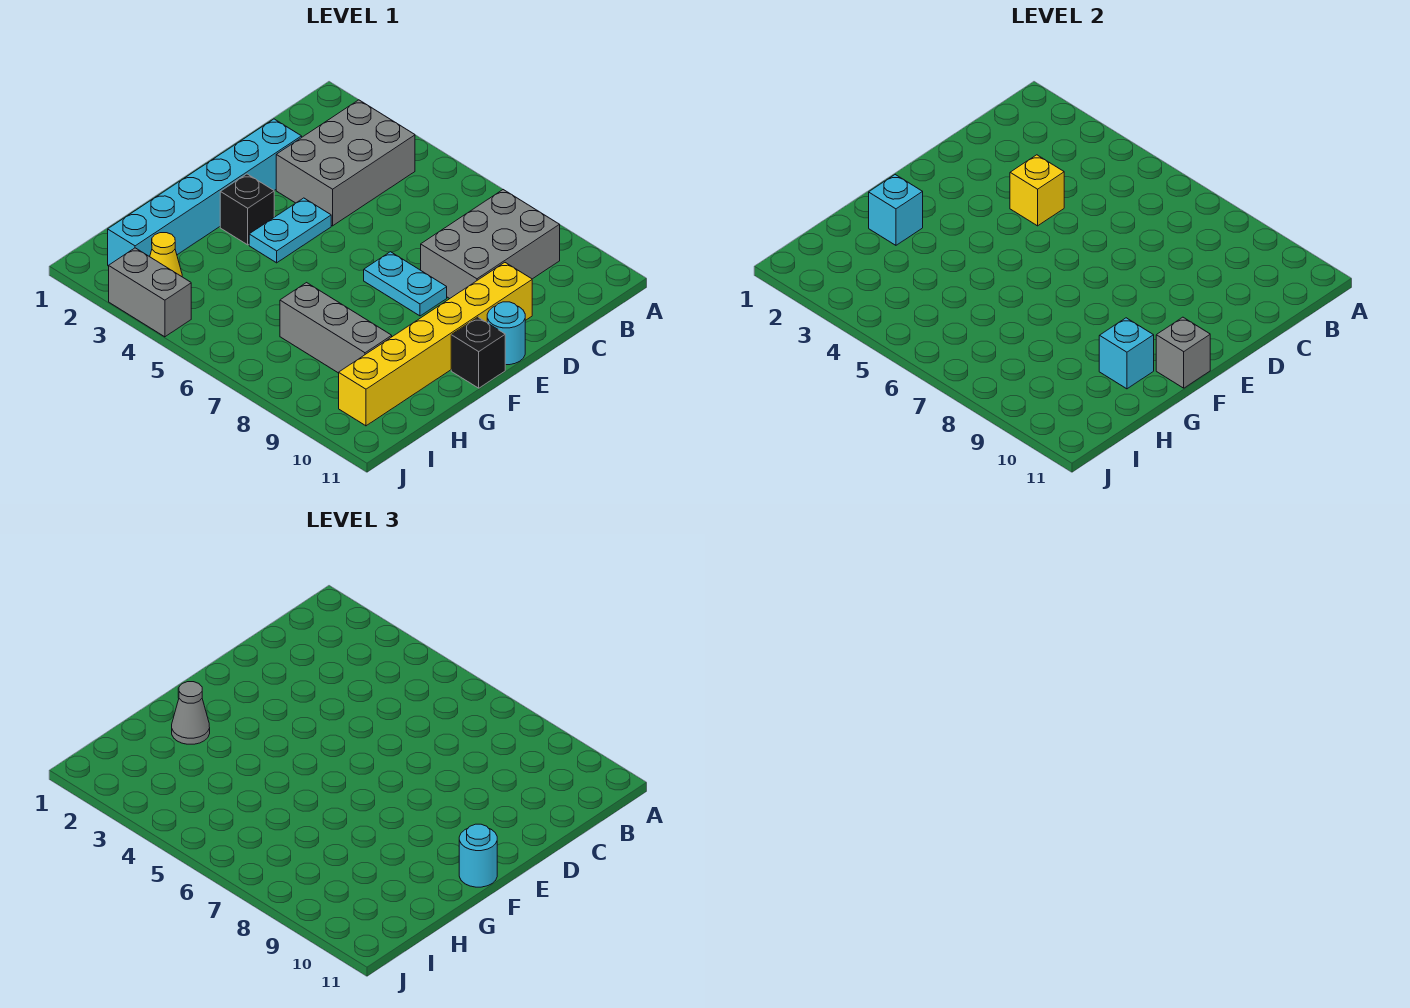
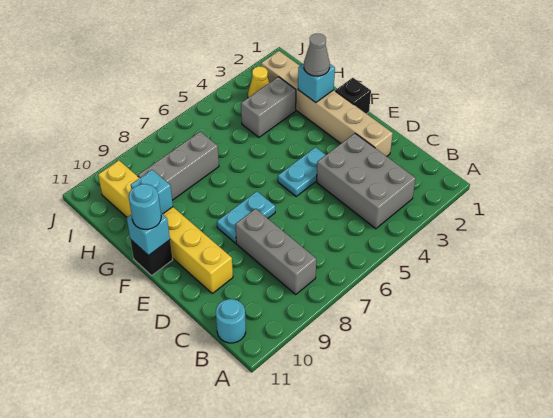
grey brick B8:D9 level 1 -> grey brick B8:D8 level 1
cyan brick D2:I2 level 1 -> tan brick D2:I2 level 1
yellow brick D4 level 2 -> none
cyan plate E4:F4 level 1 -> cyan plate E4:E5 level 1
cyan round brick E11 level 1 -> cyan round brick B11 level 1
black brick F3 level 1 -> black brick F1 level 1
grey brick F11 level 2 -> cyan brick F11 level 2
grey brick J3:J4 level 1 -> grey brick H3:H4 level 1

